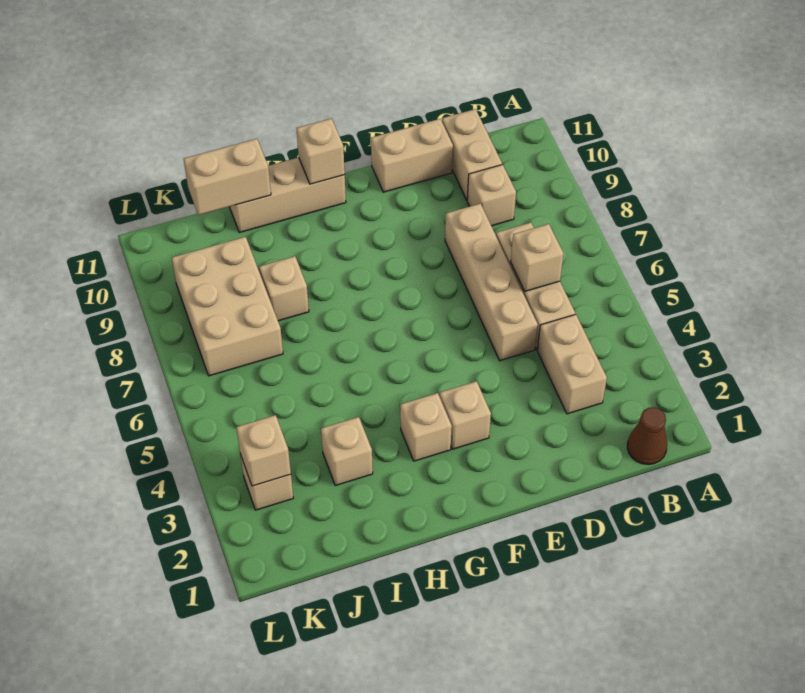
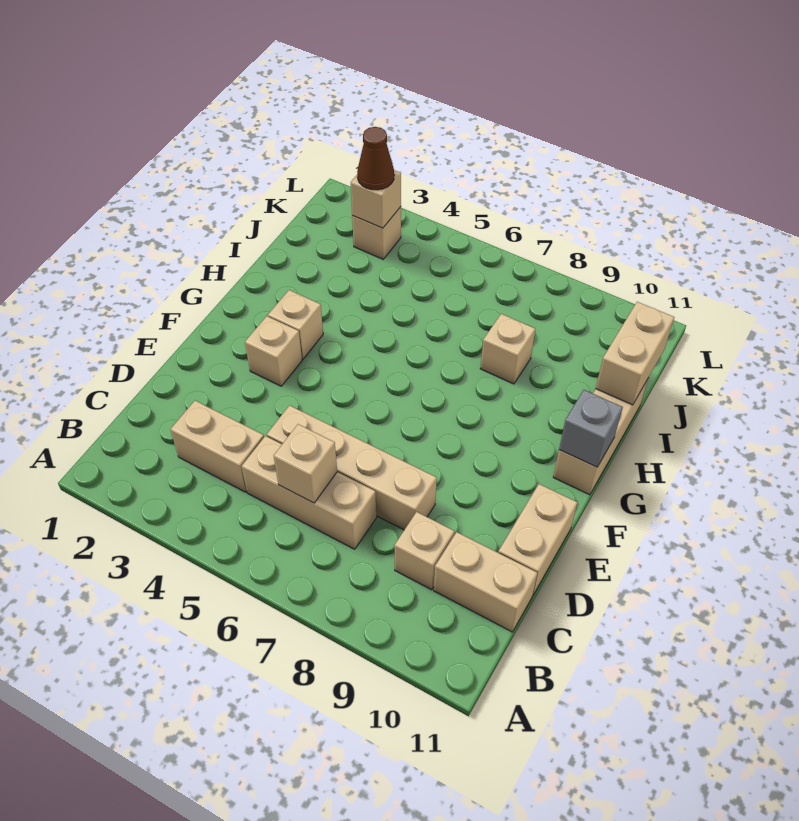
brown cone B1 level 1 -> brown cone K3 level 3
tan brick G11 level 2 -> grey brick G11 level 2
tan brick I3 level 1 -> none
tan brick J7:K9 level 1 -> none

